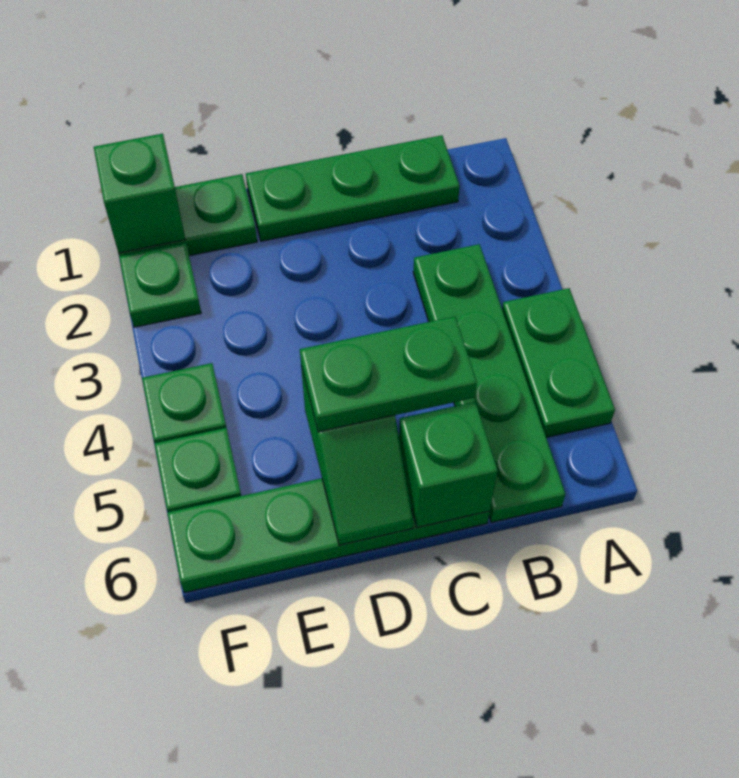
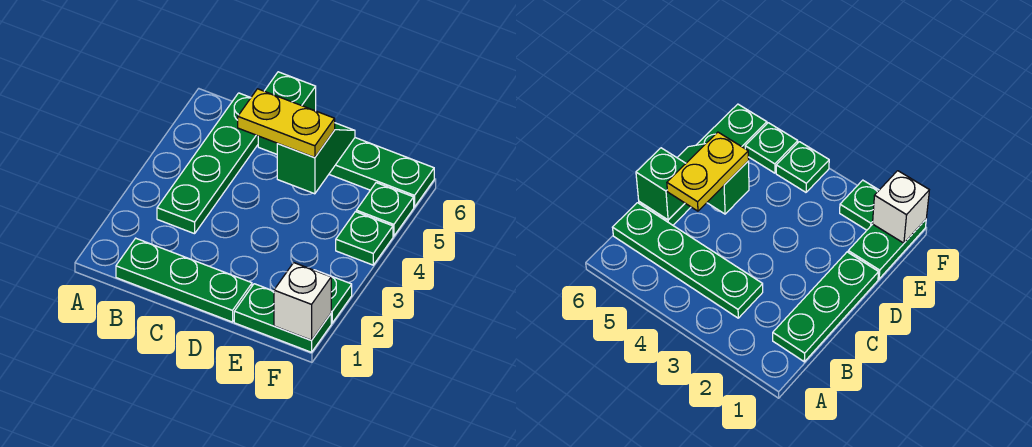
green plate A4:A5 level 1 -> none
green plate C5:D5 level 3 -> yellow plate C5:D5 level 3
green brick F1 level 2 -> white brick F1 level 2

